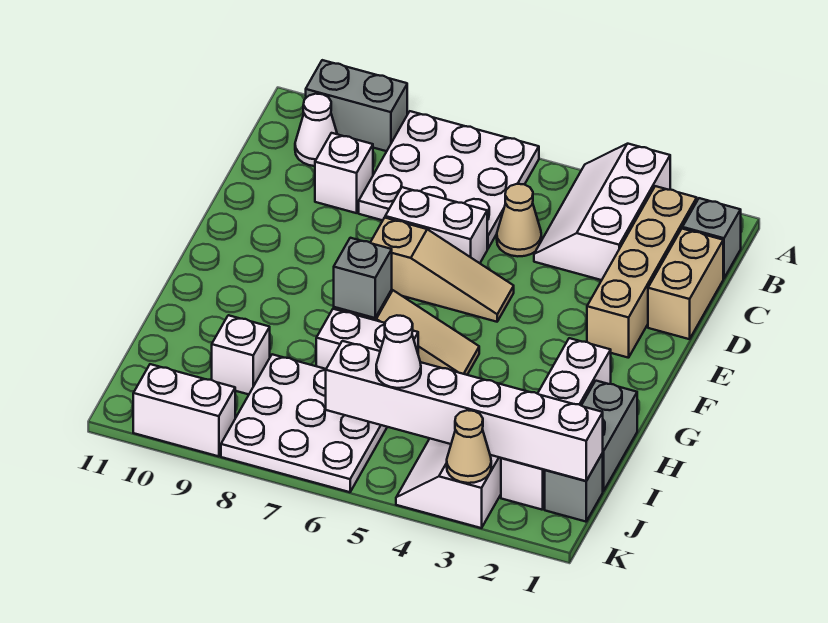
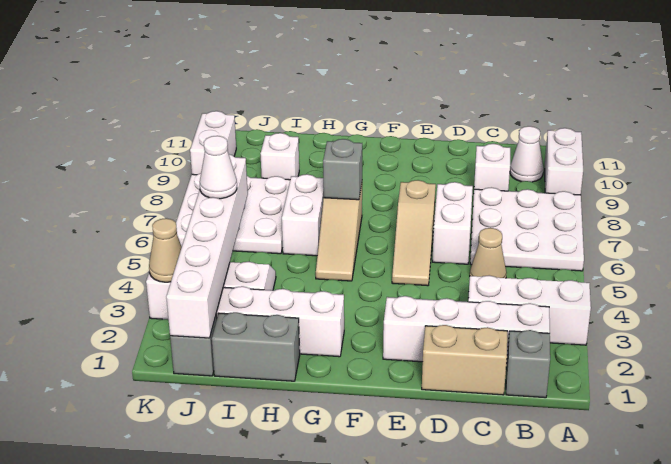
grey brick A9:A10 level 1 -> white brick A9:A10 level 1
tan brick B2:E2 level 1 -> white brick B2:E2 level 1

